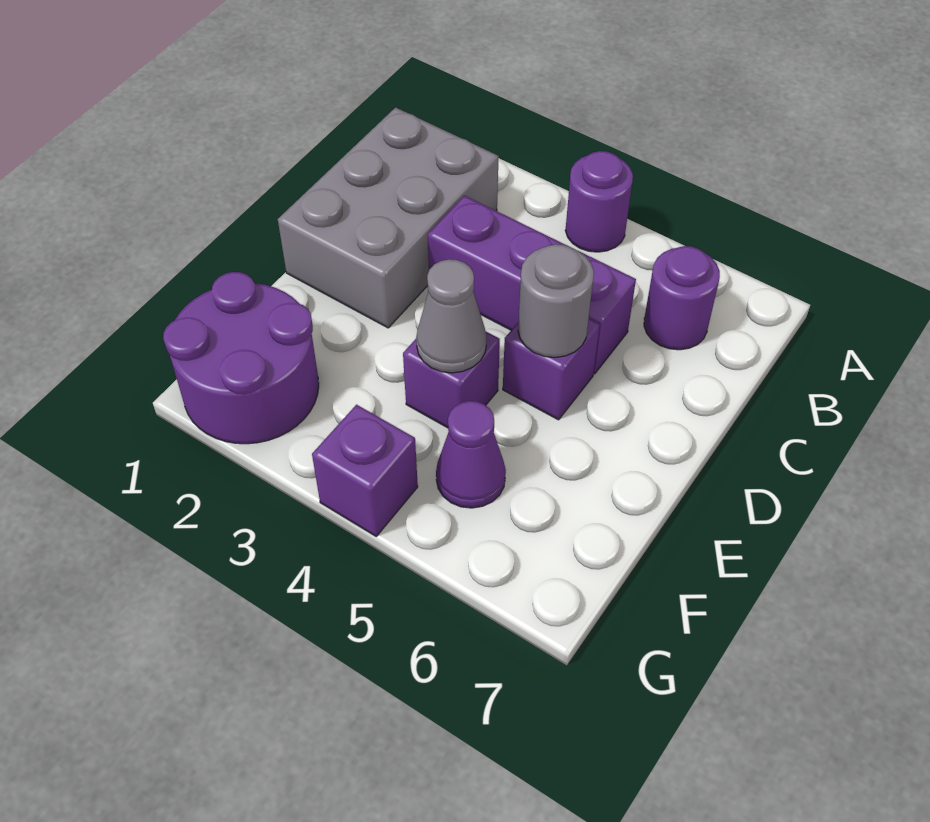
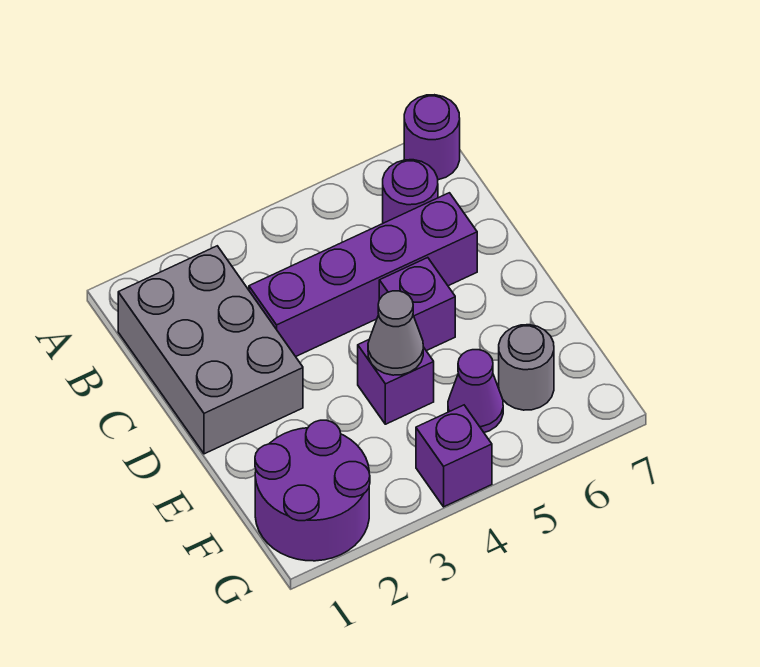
purple round brick A4 level 1 -> purple round brick A7 level 1
purple brick C3:C5 level 1 -> purple brick C3:C6 level 1
grey round brick D5 level 2 -> grey round brick F6 level 1

